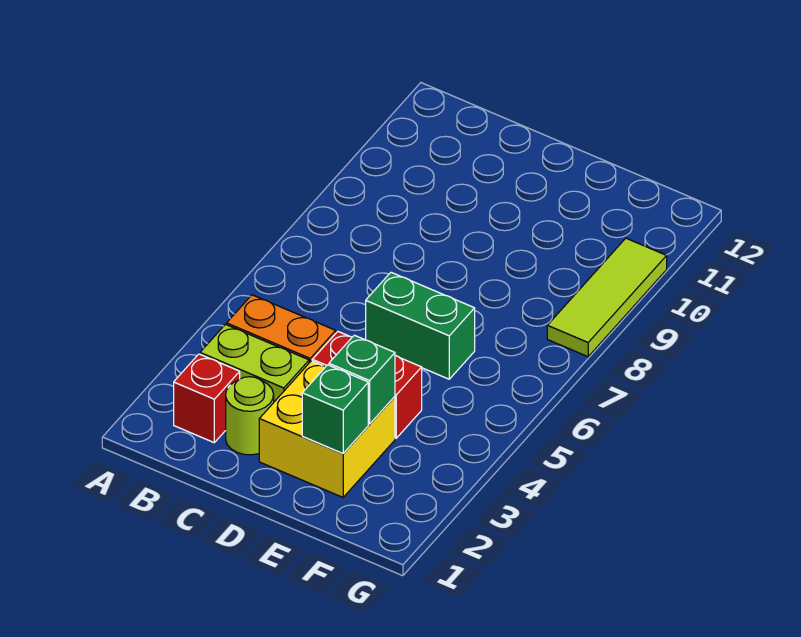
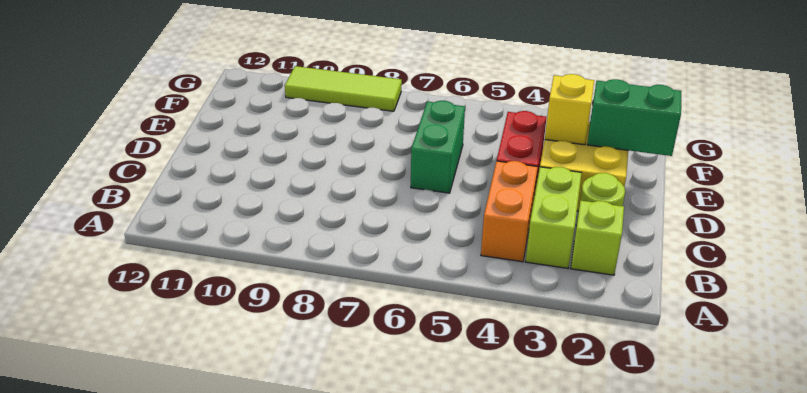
red brick B2 level 1 -> lime brick B2 level 1
green brick E2 level 2 -> green brick E1:E2 level 2
green brick E3 level 2 -> yellow brick E3 level 2

